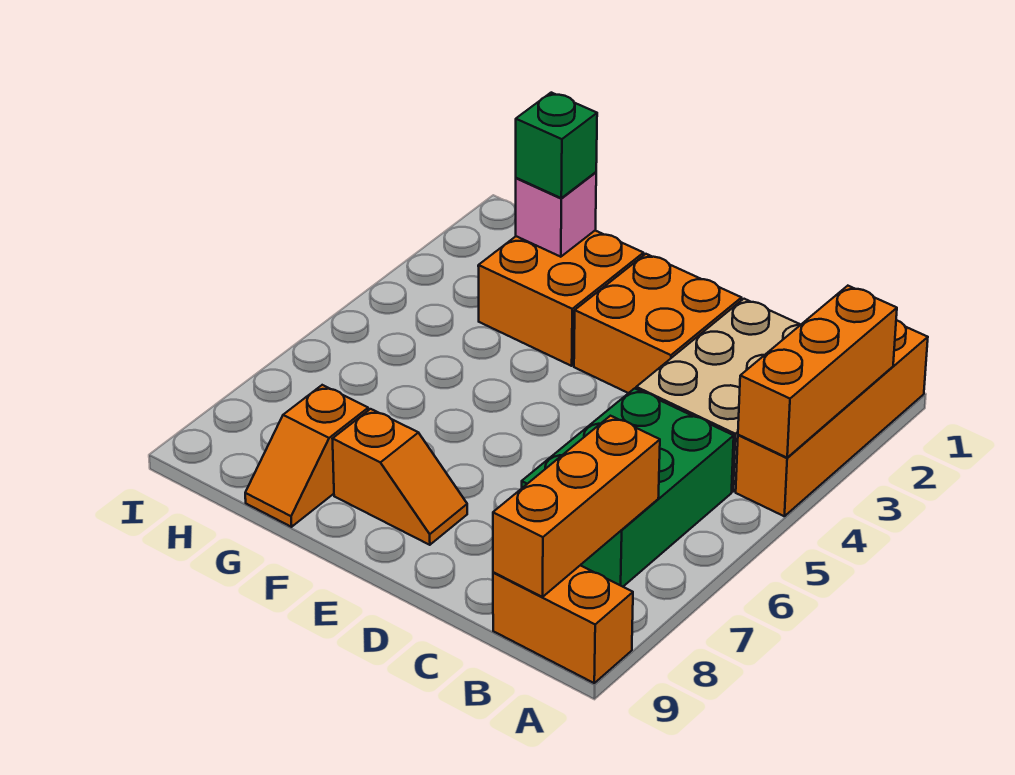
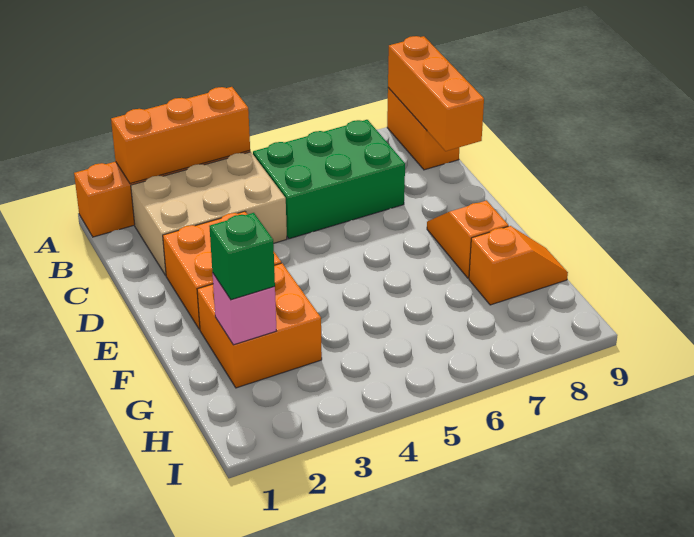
orange brick B7:B9 level 2 -> orange brick A9:C9 level 2

